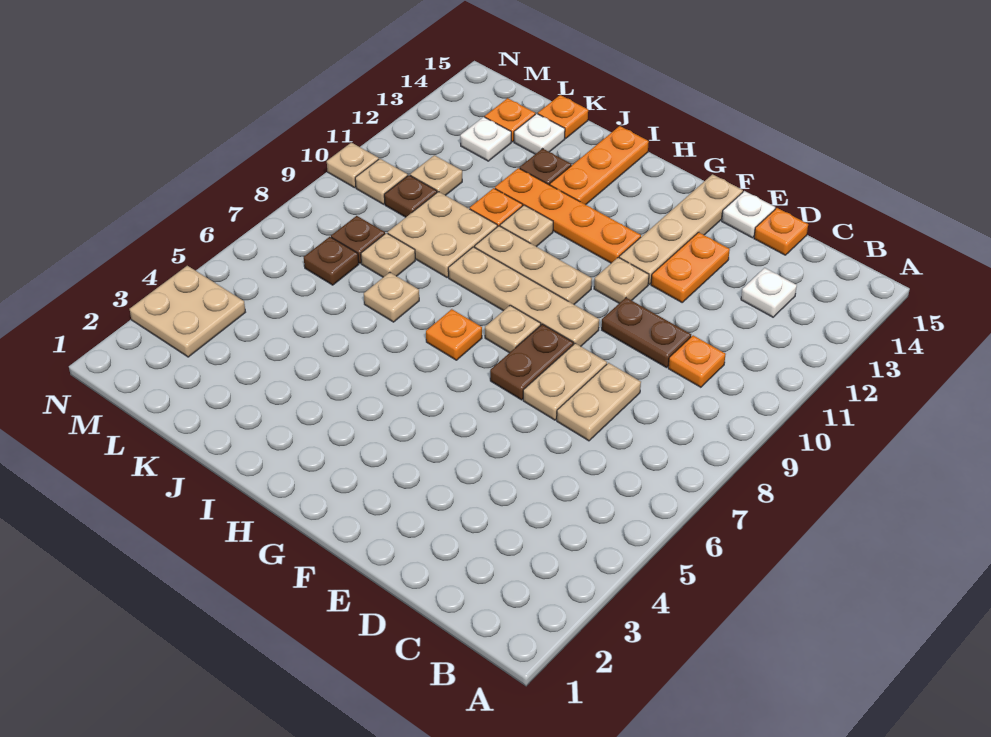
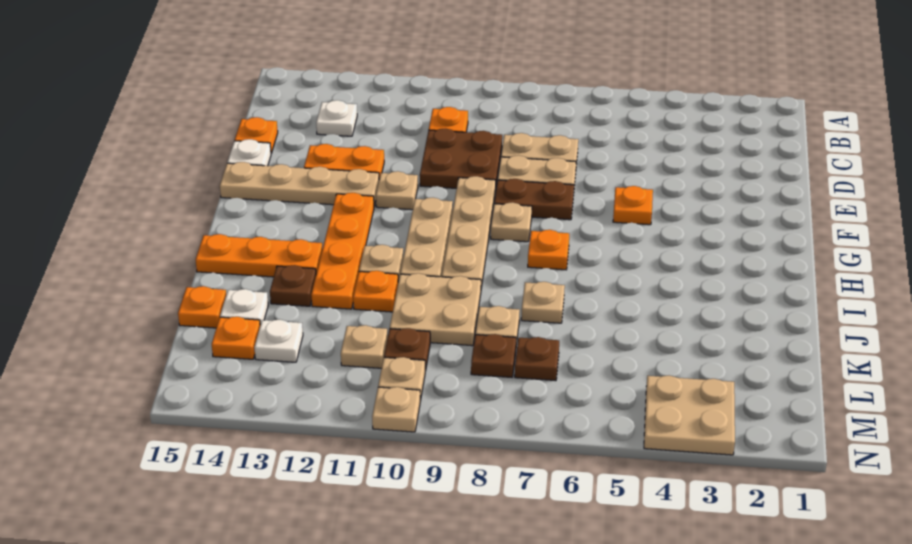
brown plate D10:E10 level 1 -> brown plate D9:E10 level 1
none -> orange plate F5 level 1

